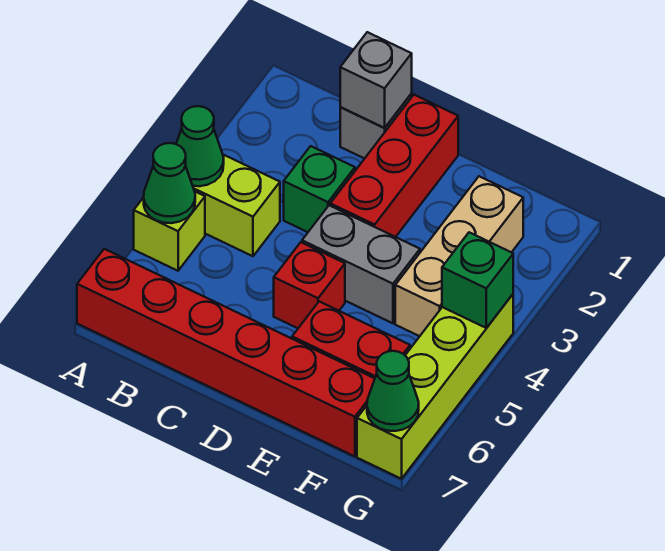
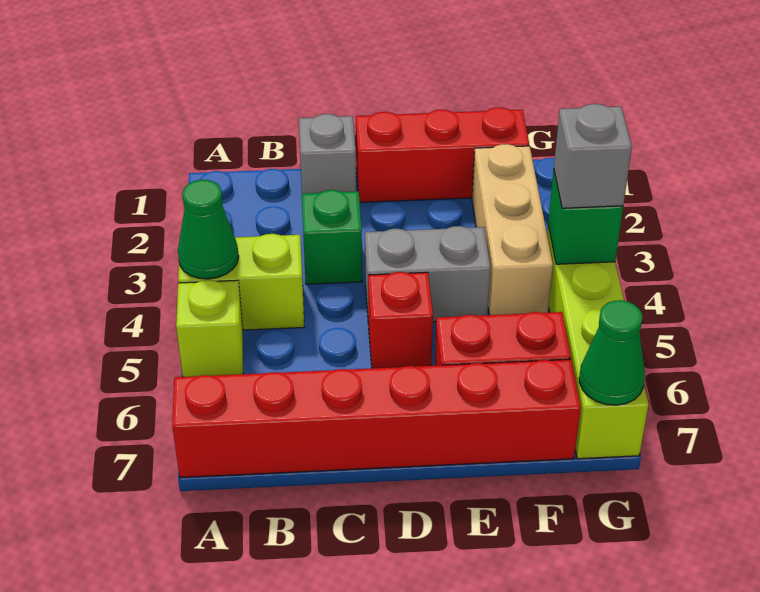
green cone A5 level 2 -> none
grey brick C1 level 2 -> grey brick G4 level 3
red brick D1:D3 level 1 -> red brick D1:F1 level 1

